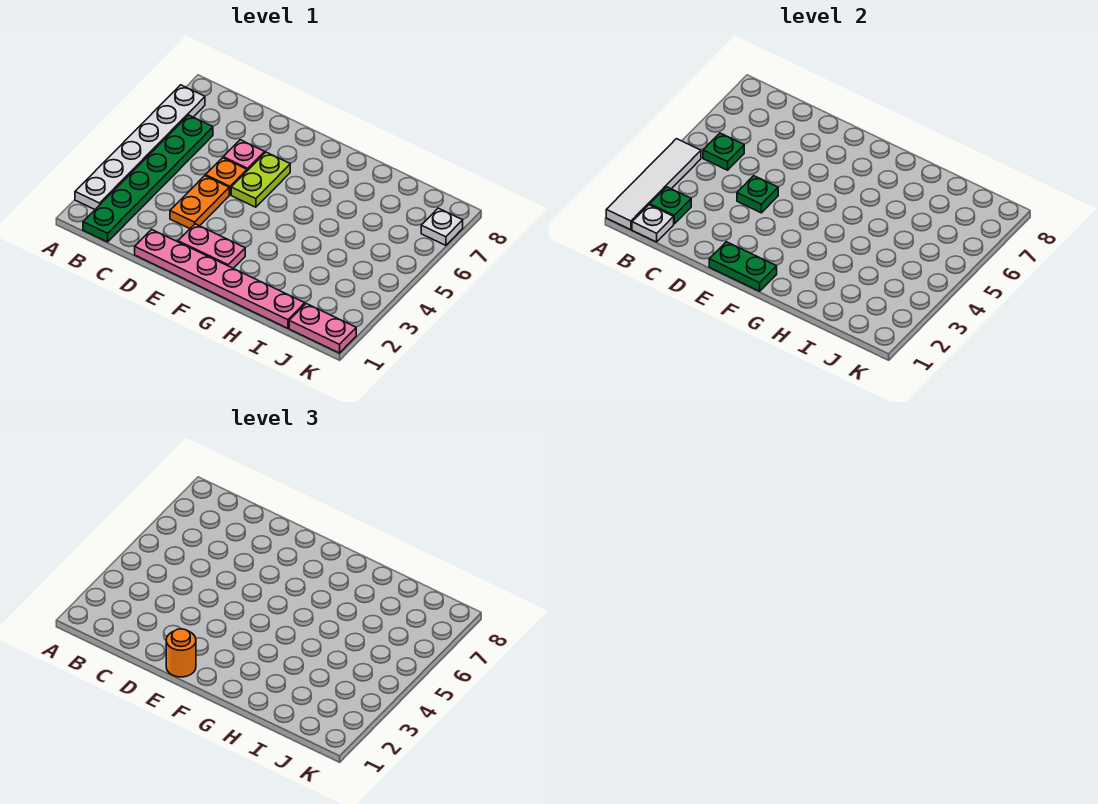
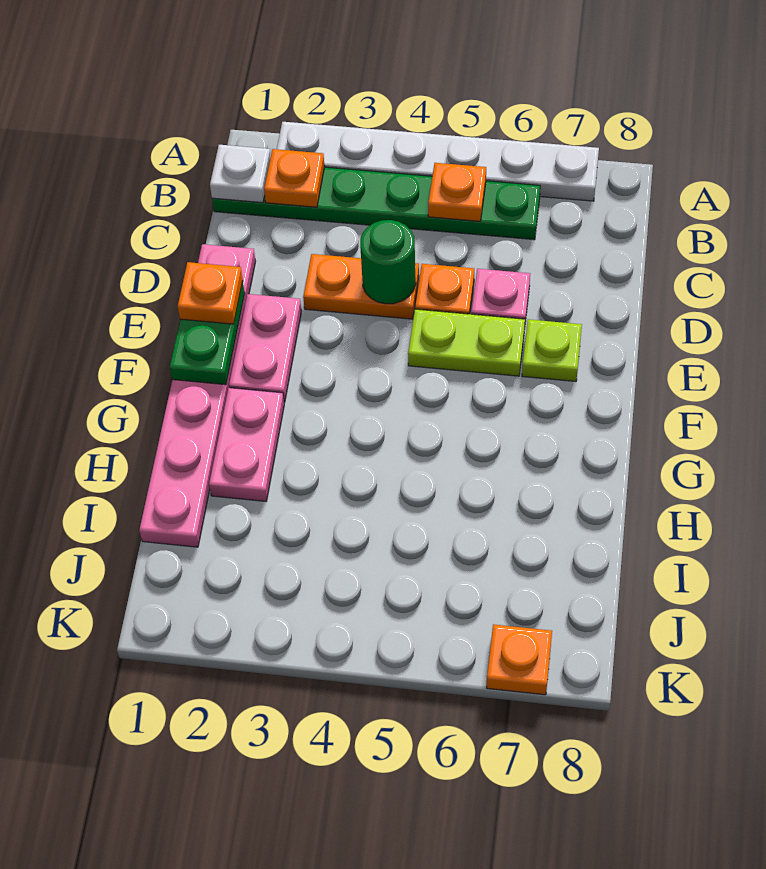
white tile A1:A4 level 2 -> none
green plate B2 level 2 -> orange plate B2 level 2
green plate B5 level 2 -> orange plate B5 level 2
green plate D4 level 2 -> green round brick D4 level 2
orange round brick E1 level 3 -> orange plate E1 level 3
none -> lime plate E7 level 1
pink plate J1:K1 level 1 -> pink plate G2:H2 level 1
white plate K7 level 1 -> orange plate K7 level 1

